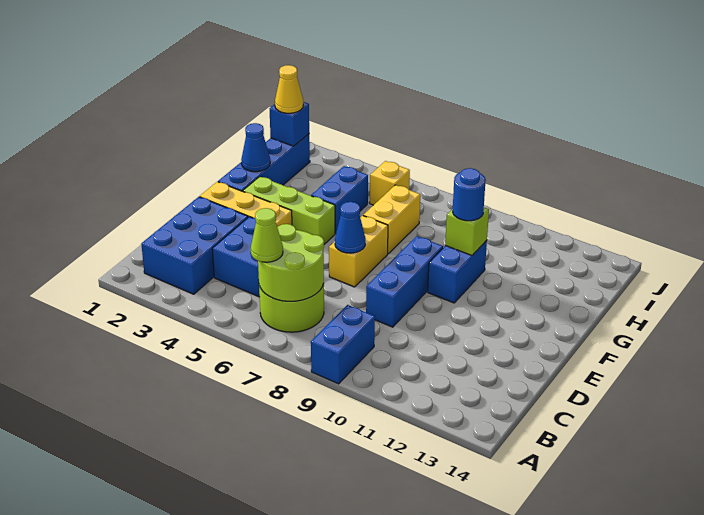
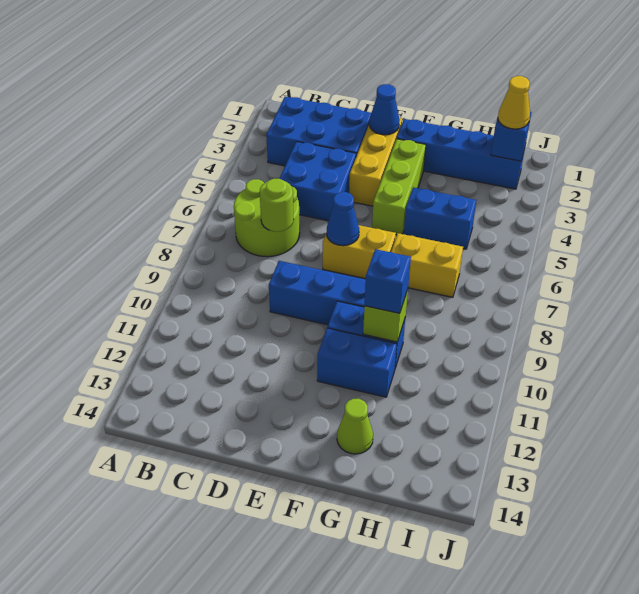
blue brick A9:B9 level 1 -> blue brick F11:G11 level 1
lime round brick B6:C7 level 2 -> lime round brick C7 level 2
lime cone B6 level 3 -> lime cone G13 level 1
blue cone G2 level 2 -> blue cone E2 level 2
blue round brick G10 level 3 -> blue brick G10 level 3
yellow brick I6 level 1 -> none

